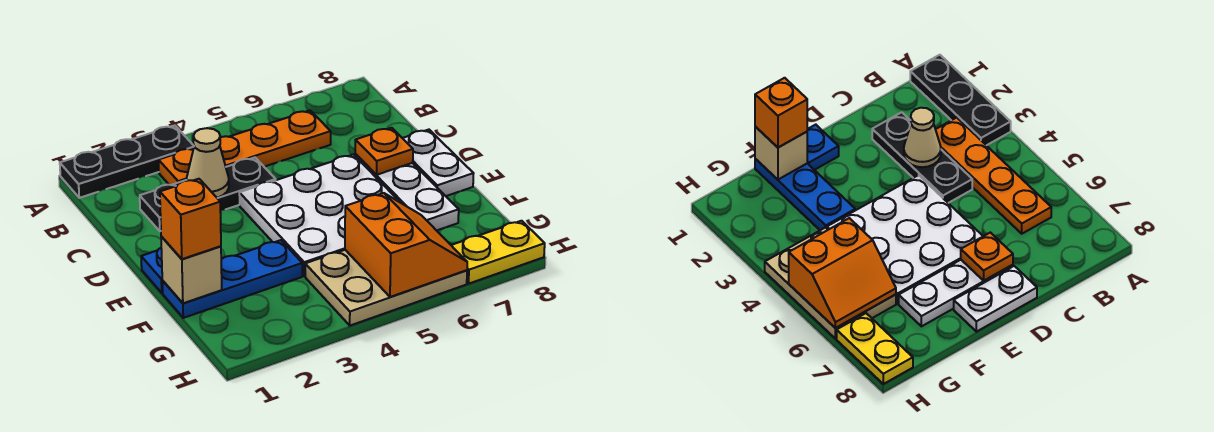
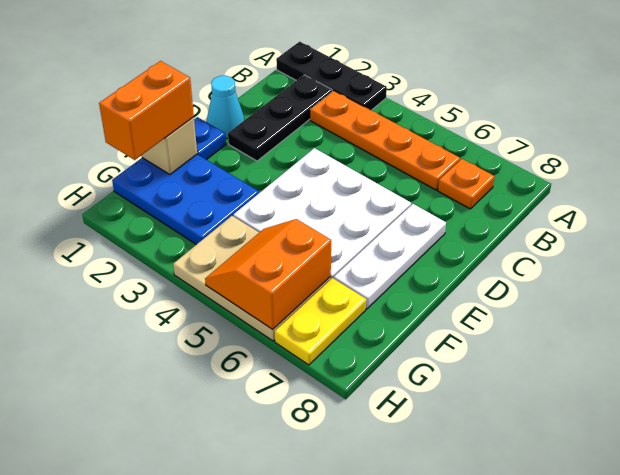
black plate C2:C4 level 1 -> black plate B2:D2 level 1
tan cone C3 level 2 -> none
none -> cyan cone D1 level 1
orange plate D7 level 2 -> orange plate B7 level 1
white plate D8:E8 level 1 -> none
blue plate F1:F3 level 1 -> blue plate F1:G3 level 1
orange brick F1 level 3 -> orange brick F1:G1 level 3
orange slope G5:H6 level 2 top 5 -> orange slope G5:H6 level 2 top 6
yellow plate H7:H8 level 1 -> yellow plate G7:H7 level 1

